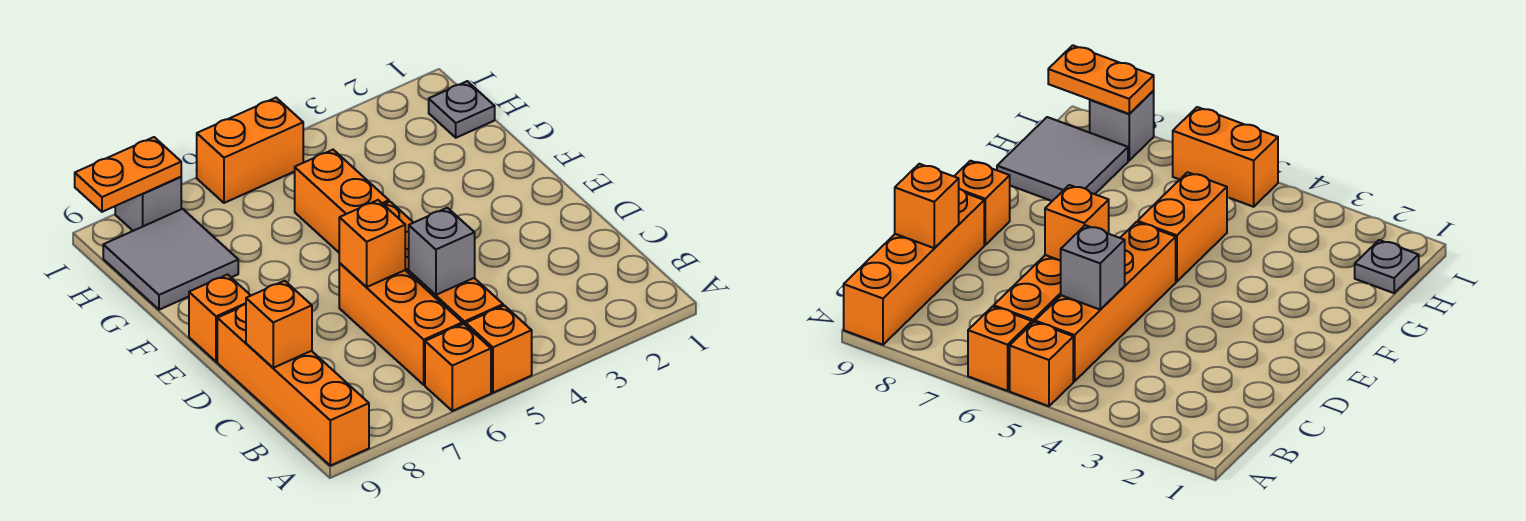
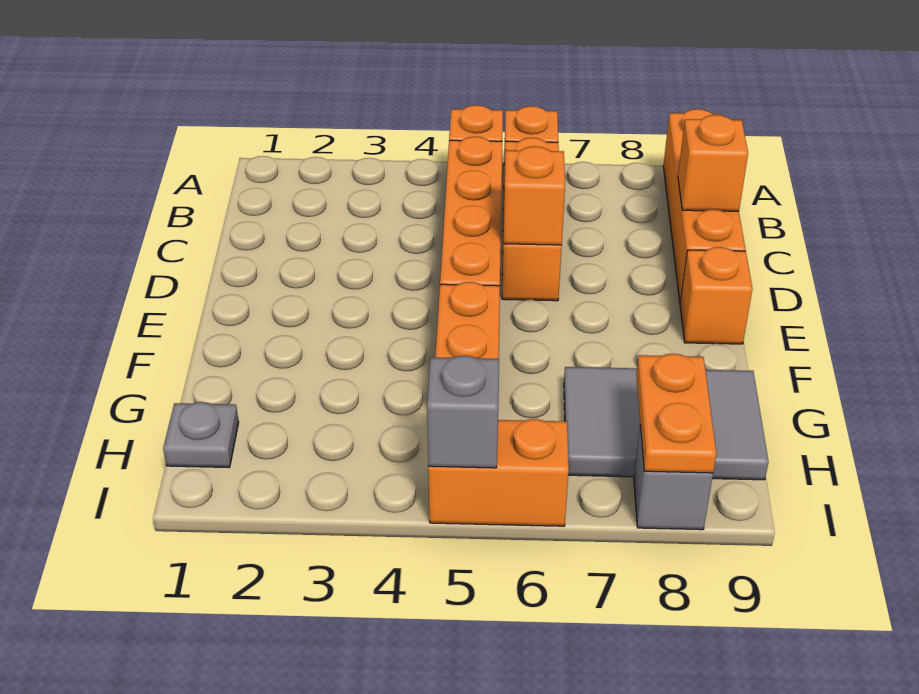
grey brick C5 level 2 -> grey brick I5 level 2
grey tile G8:H9 level 1 -> grey tile G7:H9 level 1
orange plate I8:I9 level 2 -> orange plate H8:I8 level 2

